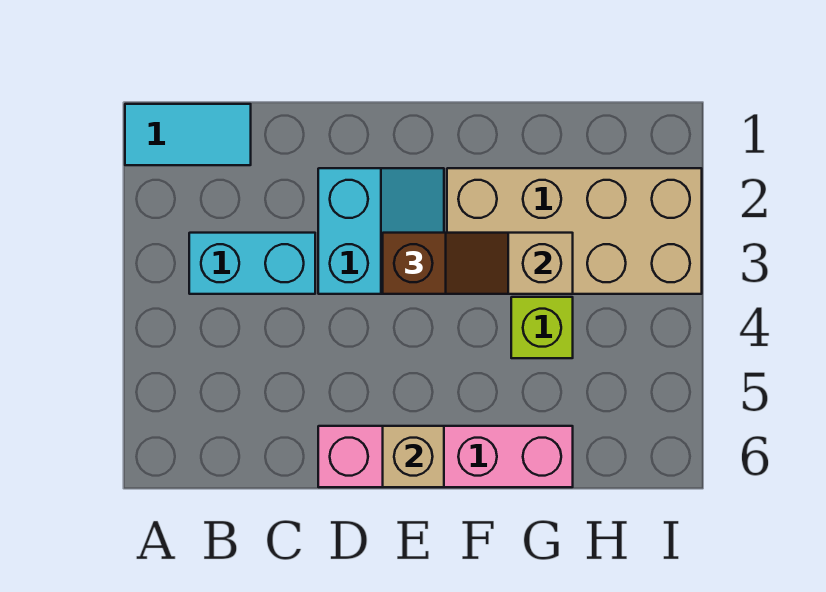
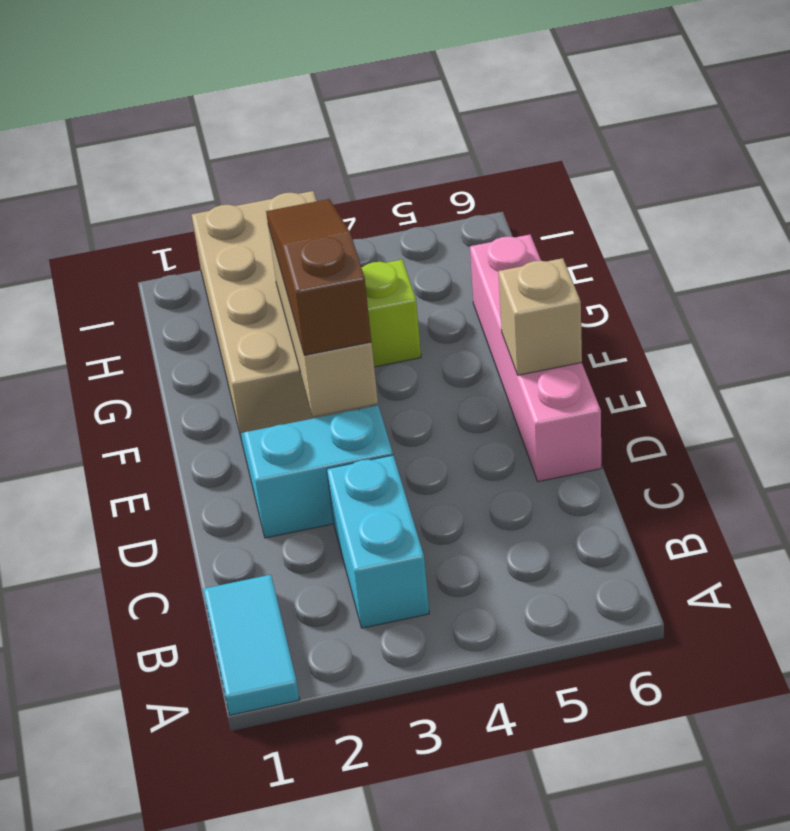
brown slope E3:F3 level 3 top E -> brown slope E3:G3 level 3 top E

